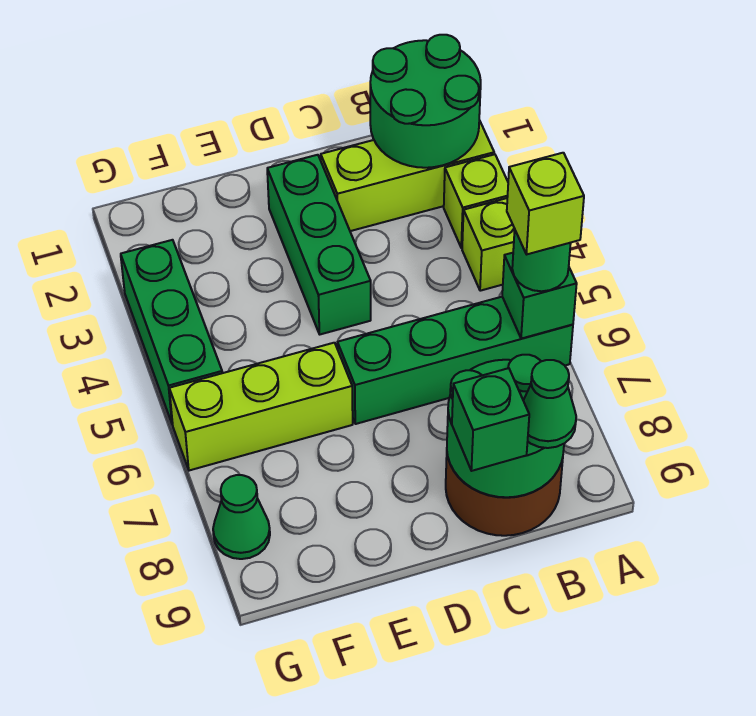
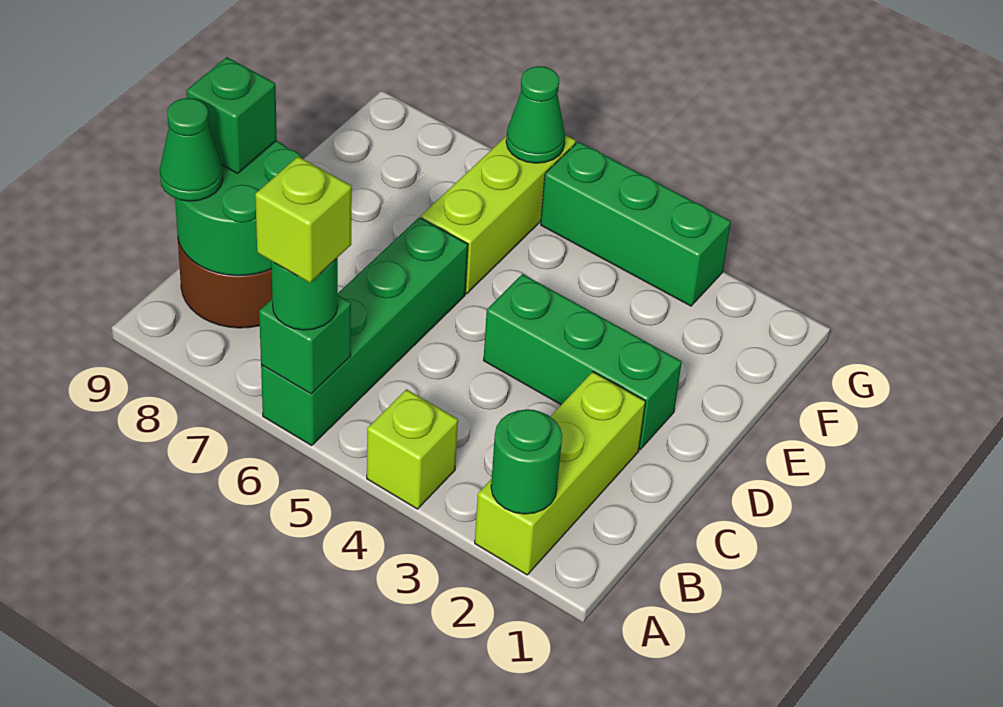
green round brick A1:B2 level 2 -> green round brick A2 level 2
lime brick A3 level 1 -> none
green cone G8 level 1 -> green cone G6 level 2

